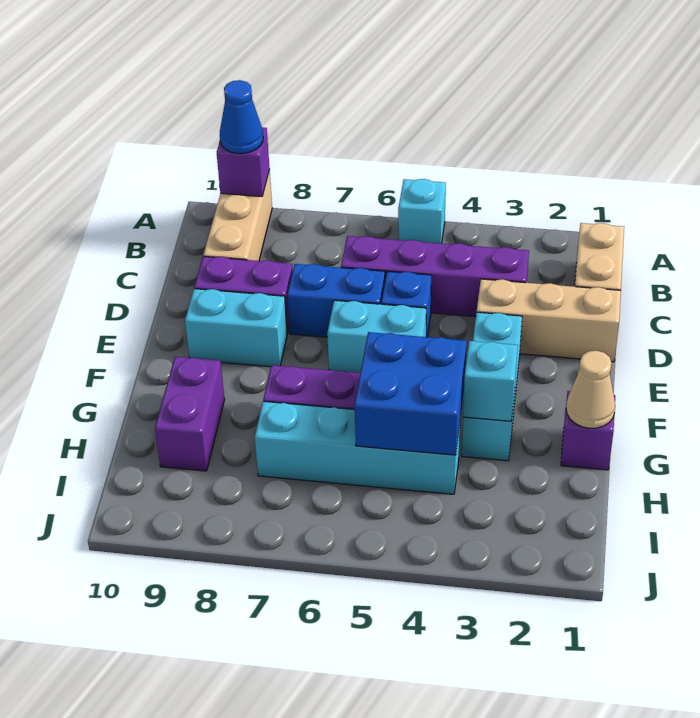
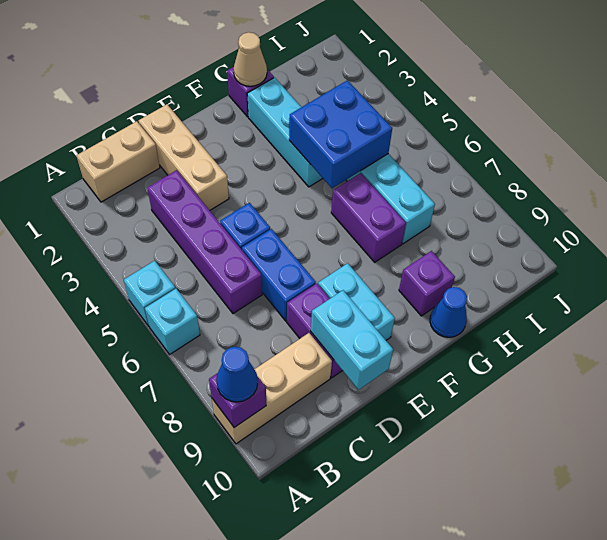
cyan brick E3:G3 level 1 -> cyan brick G2:G4 level 1
cyan brick E5:E6 level 1 -> cyan brick D9:D10 level 2
cyan brick G3 level 2 -> cyan brick A6 level 1
purple brick G9:H9 level 1 -> purple brick G9 level 1
none -> blue cone G10 level 1

